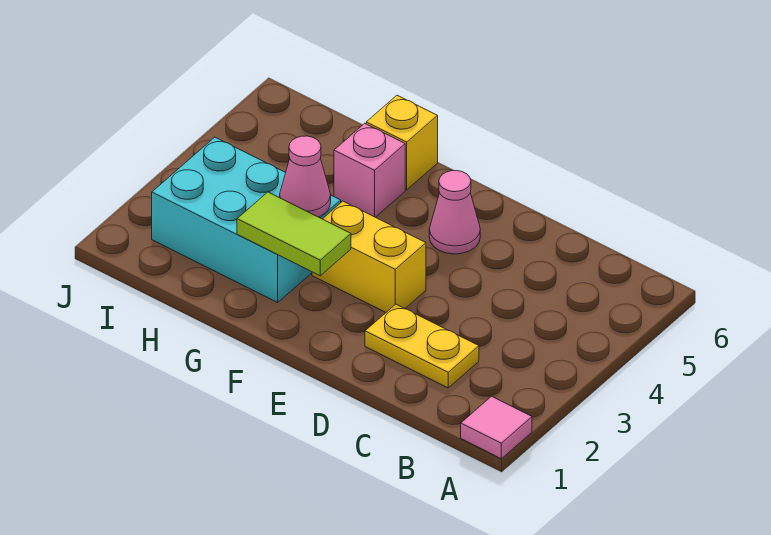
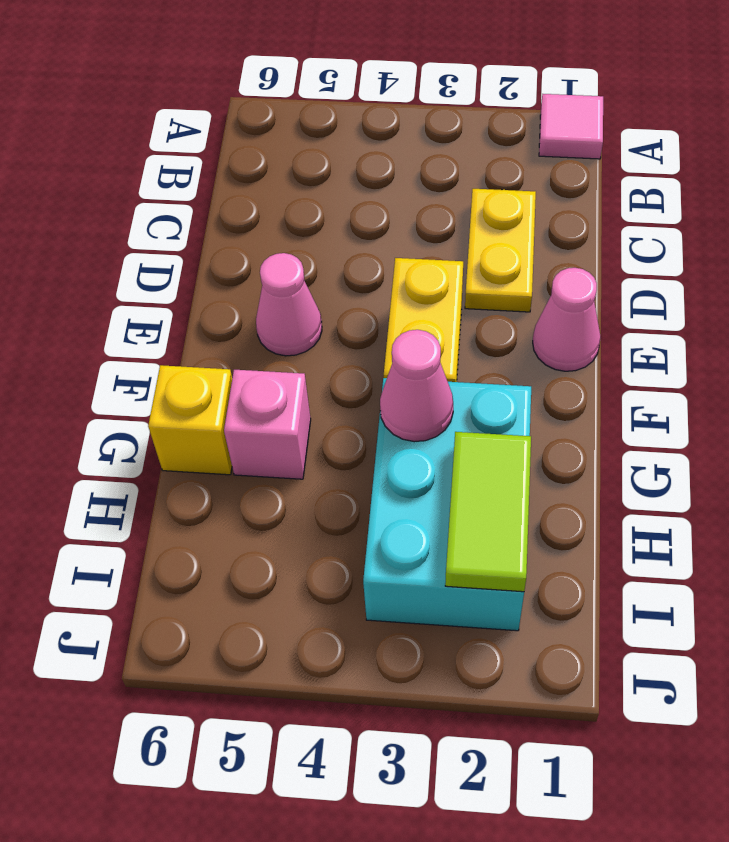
none -> pink cone E1 level 1
lime tile F2:G2 level 2 -> lime tile H2:I2 level 2

